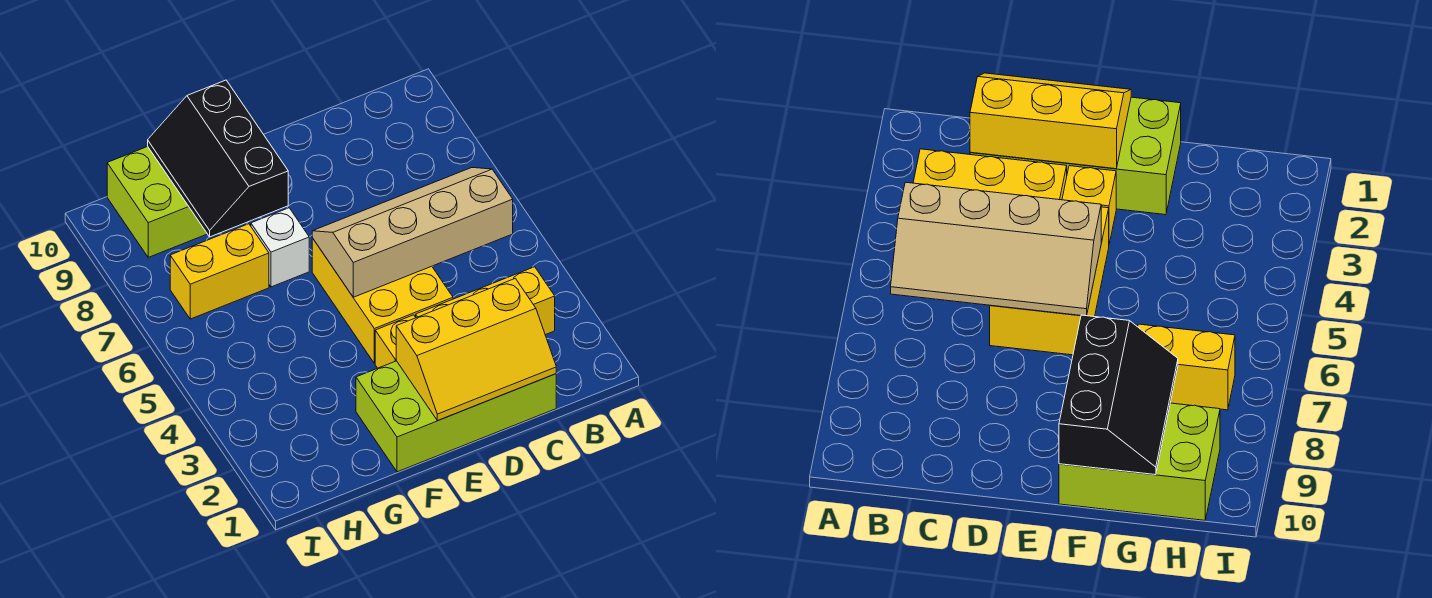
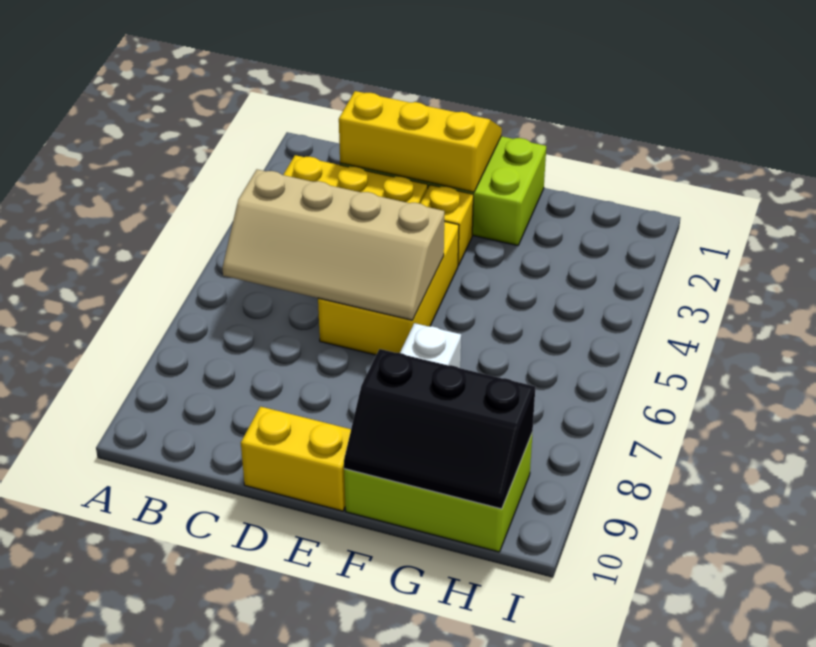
black slope F8:G10 level 2 top F -> black slope F9:H10 level 2 top 9
yellow brick G7:H7 level 1 -> yellow brick D10:E10 level 1

